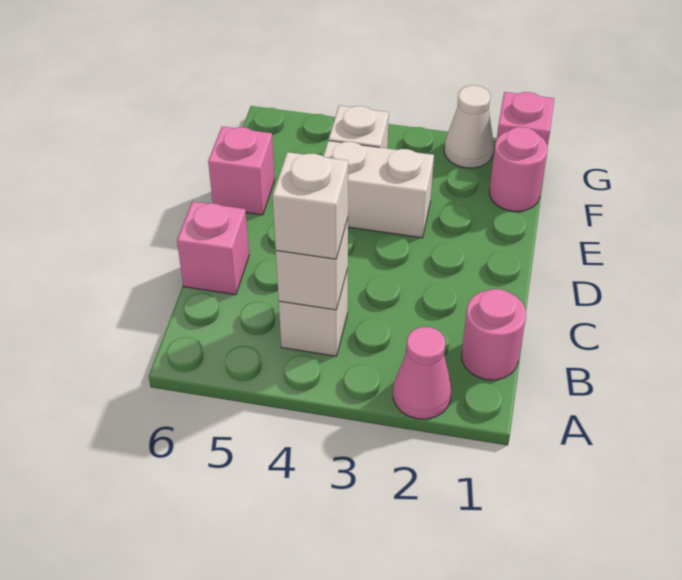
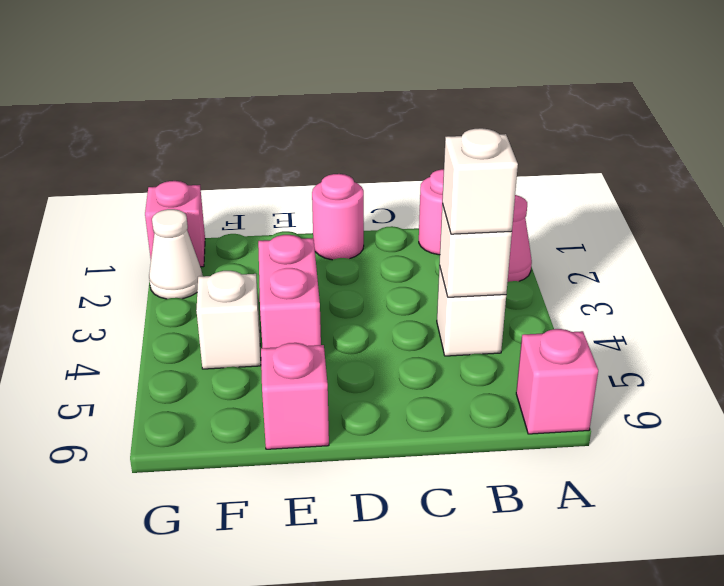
pink brick C6 level 1 -> pink brick A6 level 1
white brick E3:E4 level 1 -> pink brick E3:E4 level 1
pink round brick F1 level 1 -> pink round brick D1 level 1

